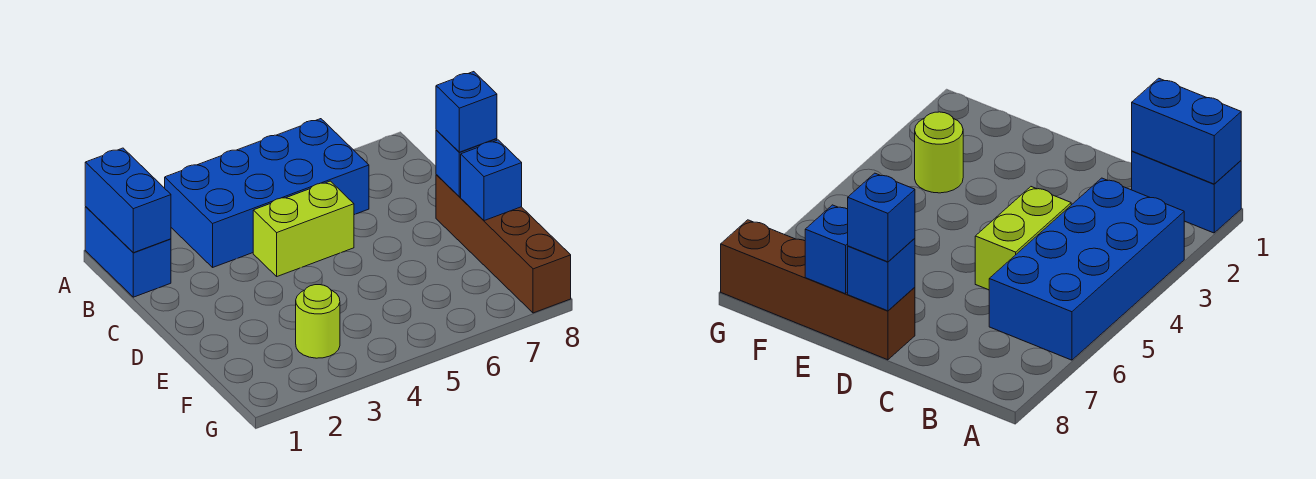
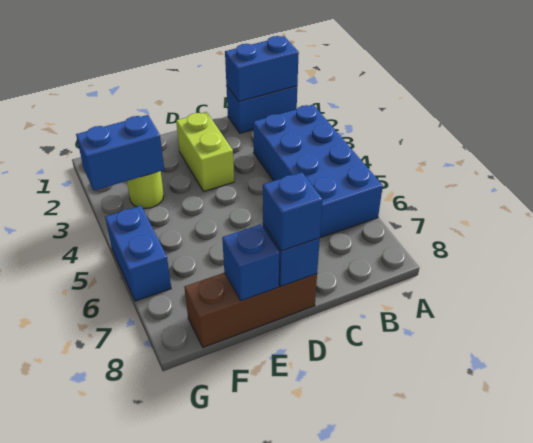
lime brick C4:C5 level 1 -> lime brick D2:D3 level 1
brown brick D8:G8 level 1 -> brown brick D8:F8 level 1
none -> blue brick F3:G3 level 2
none -> blue brick G5:G6 level 1

